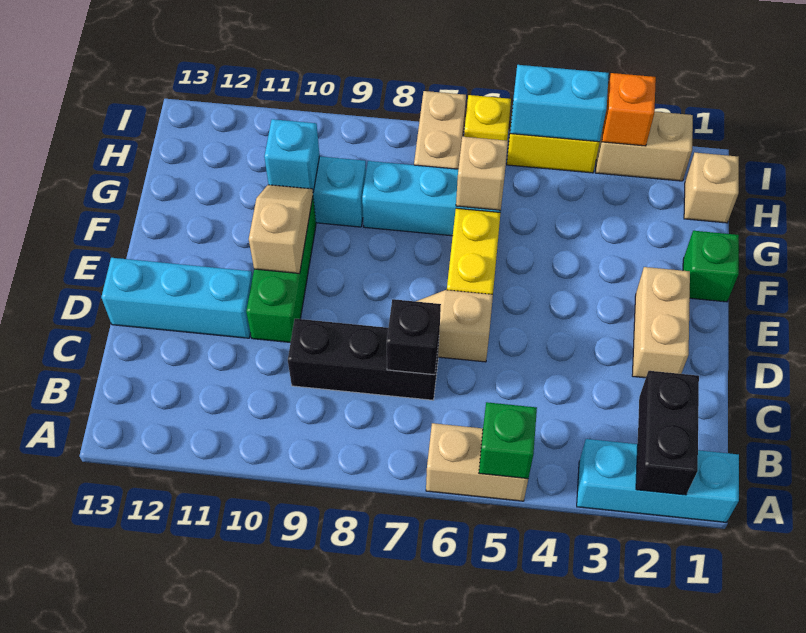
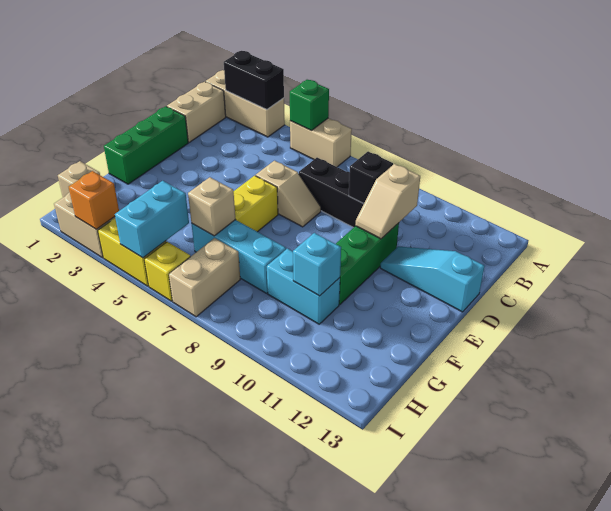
cyan brick A1:A3 level 1 -> tan brick A1:A3 level 1
black brick A2:B2 level 2 -> black brick A2:A3 level 2
black brick C7 level 2 -> black brick C9 level 2
tan brick D2:E2 level 1 -> tan brick B1:C1 level 1
cyan brick D11:D13 level 1 -> cyan slope D11:D13 level 1 top 13
tan slope E10:F10 level 2 top E -> tan slope C10:D10 level 2 top C
green brick F1 level 1 -> green brick D1:F1 level 1
cyan brick I4:I5 level 2 -> cyan brick H5:I5 level 2

